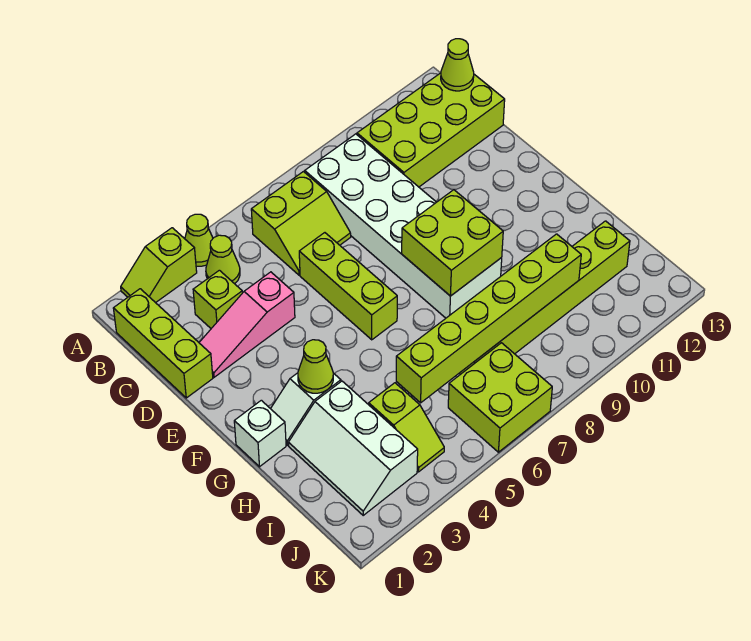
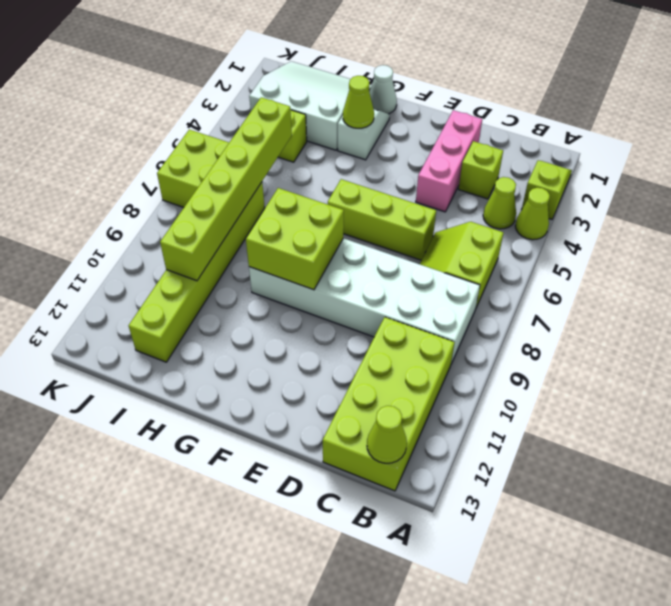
lime brick B1:D1 level 1 -> none
pink slope D2:D4 level 1 top 4 -> pink brick D2:D4 level 1
white brick G1 level 1 -> white cone G1 level 1
white slope H2:J3 level 1 top 3 -> white slope H1:J3 level 1 top 3

